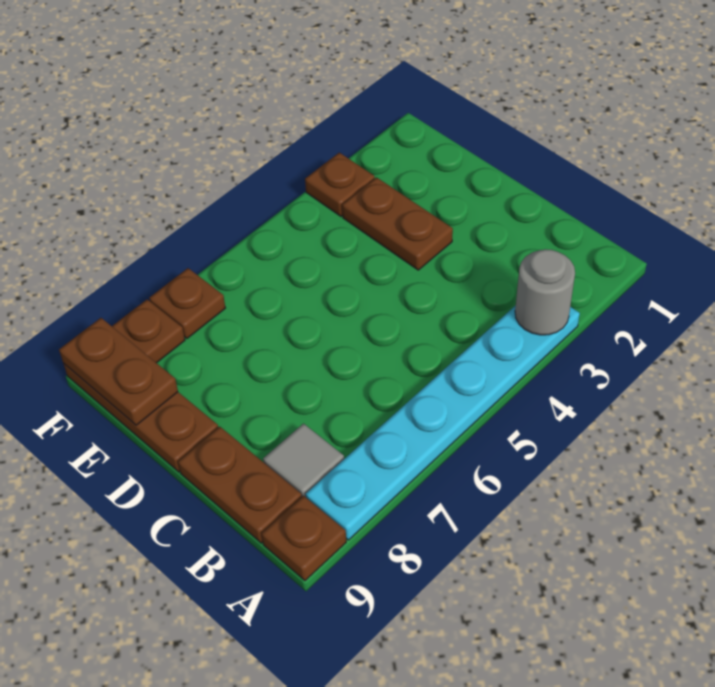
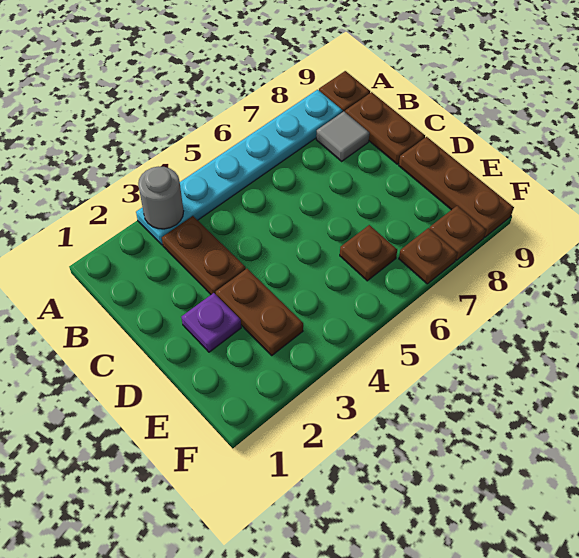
none -> purple plate D2 level 1
brown plate E9:F9 level 2 -> brown plate B3:C3 level 1
brown plate F3 level 1 -> brown plate E6 level 1

